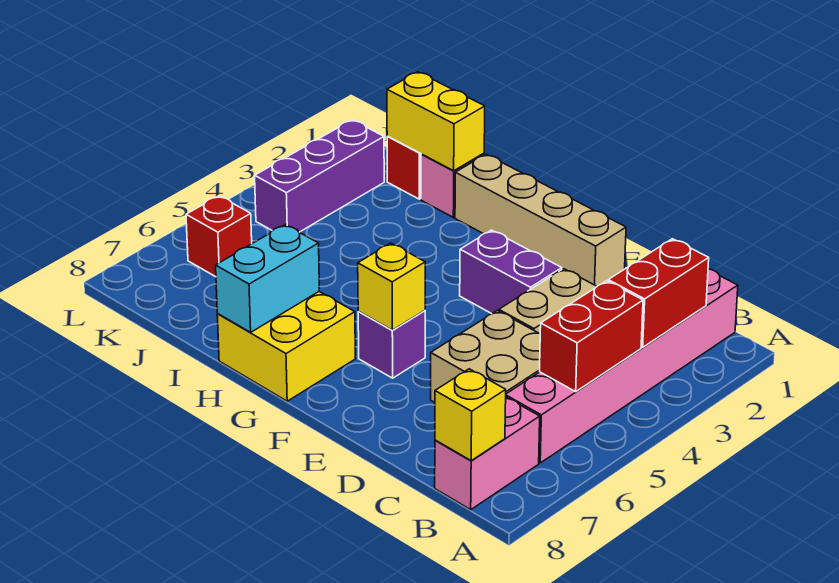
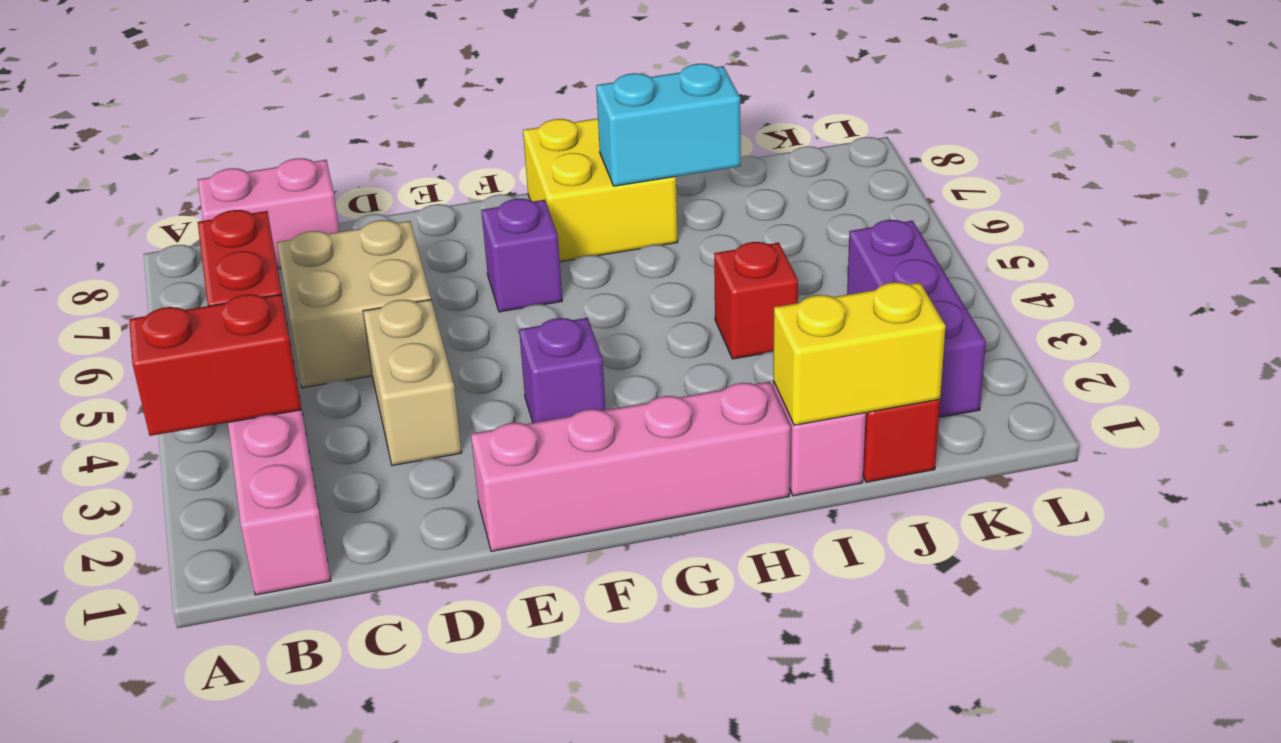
red brick B2:B3 level 2 -> red brick A3:B3 level 2
pink brick B7:B8 level 1 -> pink brick B8:C8 level 1
yellow brick B8 level 2 -> none
tan brick E1:H1 level 1 -> pink brick E1:H1 level 1
purple brick E3:F3 level 1 -> purple brick F3 level 1
yellow brick F6 level 2 -> none
cyan brick H7:H8 level 2 -> cyan brick H7:I7 level 2
red brick K6 level 1 -> red brick I4 level 1

